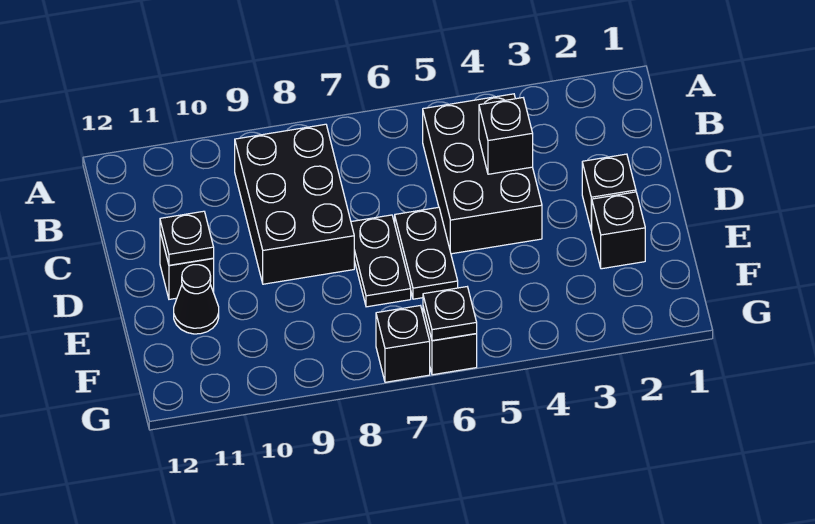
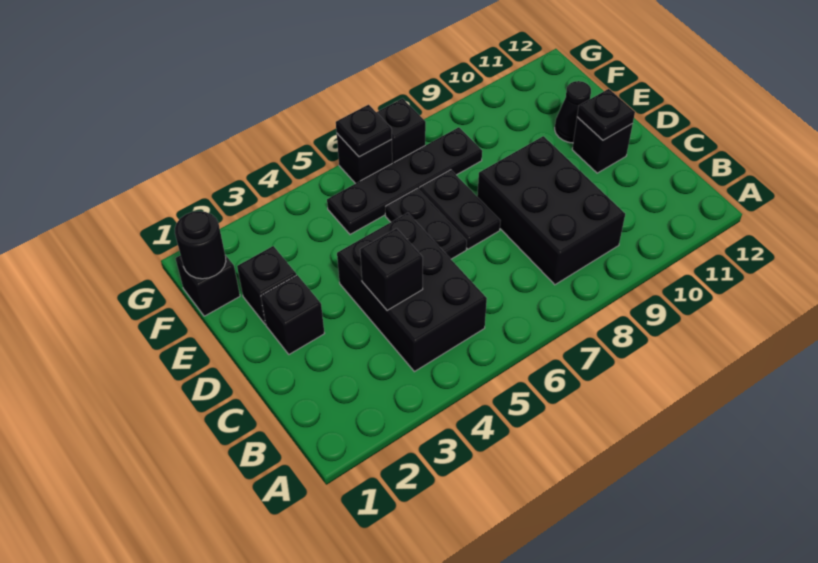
none -> black brick F1 level 1
none -> black round brick F1 level 2
none -> black plate F5:F8 level 1

